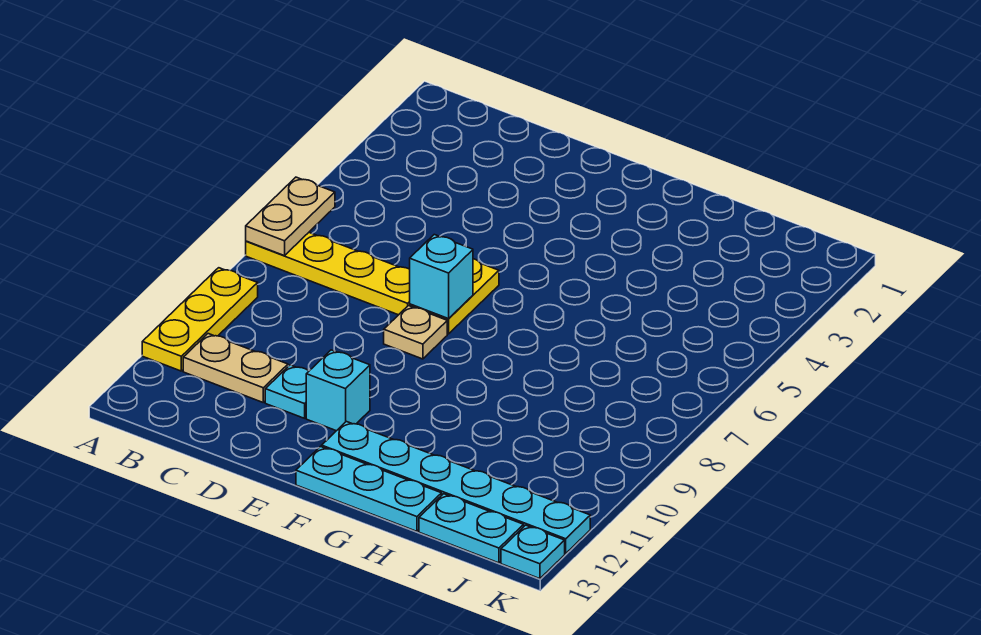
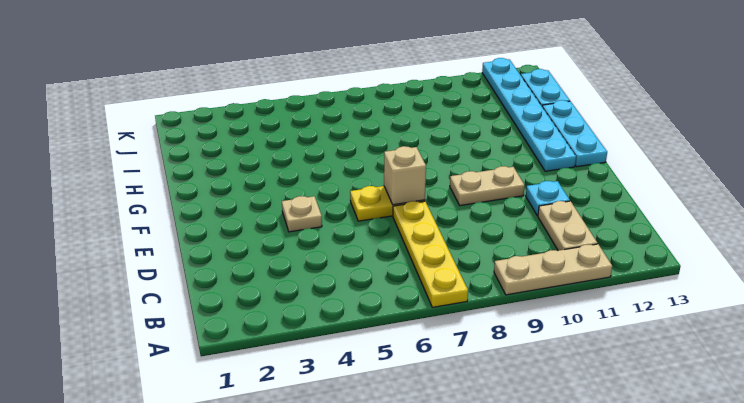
tan plate A6:A7 level 2 -> tan plate E9:E10 level 1
yellow plate A9:A11 level 1 -> tan plate A9:A11 level 1
cyan brick E7 level 2 -> tan brick E7 level 2
tan plate E8 level 1 -> tan plate E4 level 1
cyan brick E11 level 1 -> none
cyan plate K13 level 1 -> none

